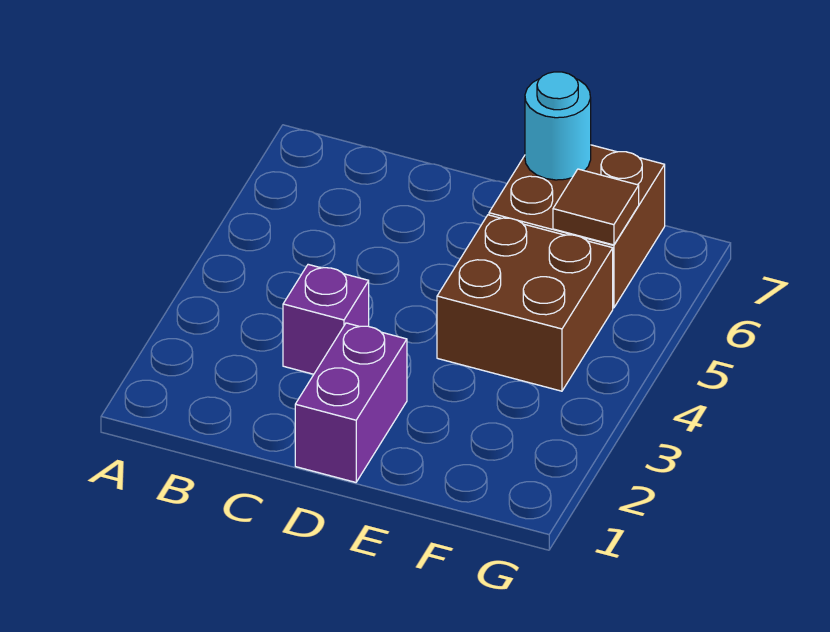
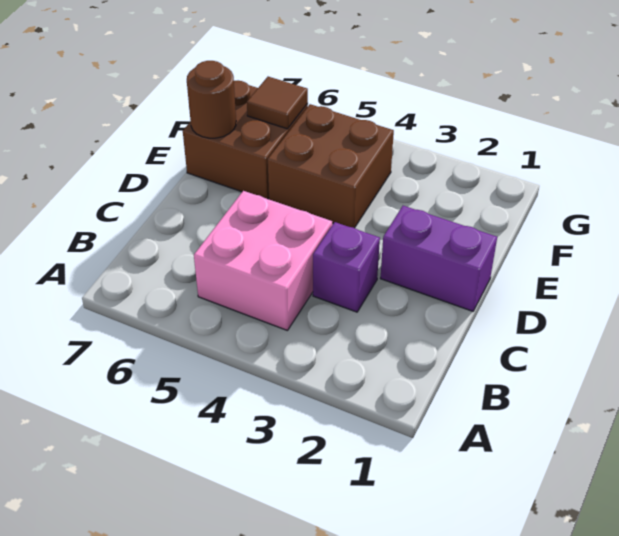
none -> pink brick B4:C5 level 1
cyan round brick E7 level 2 -> brown round brick E7 level 2

